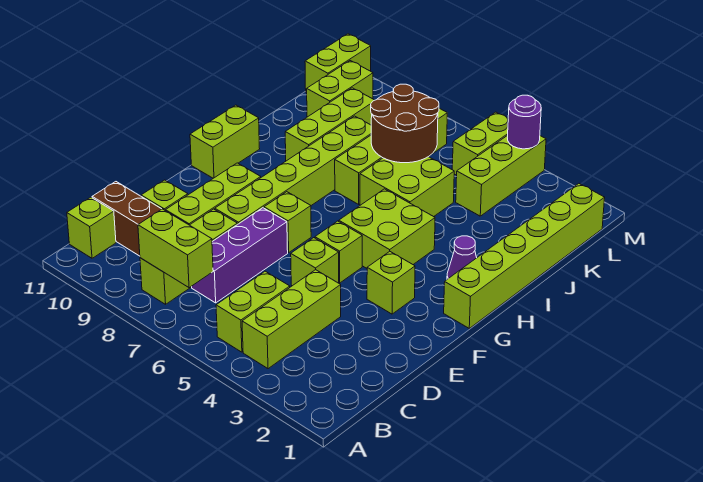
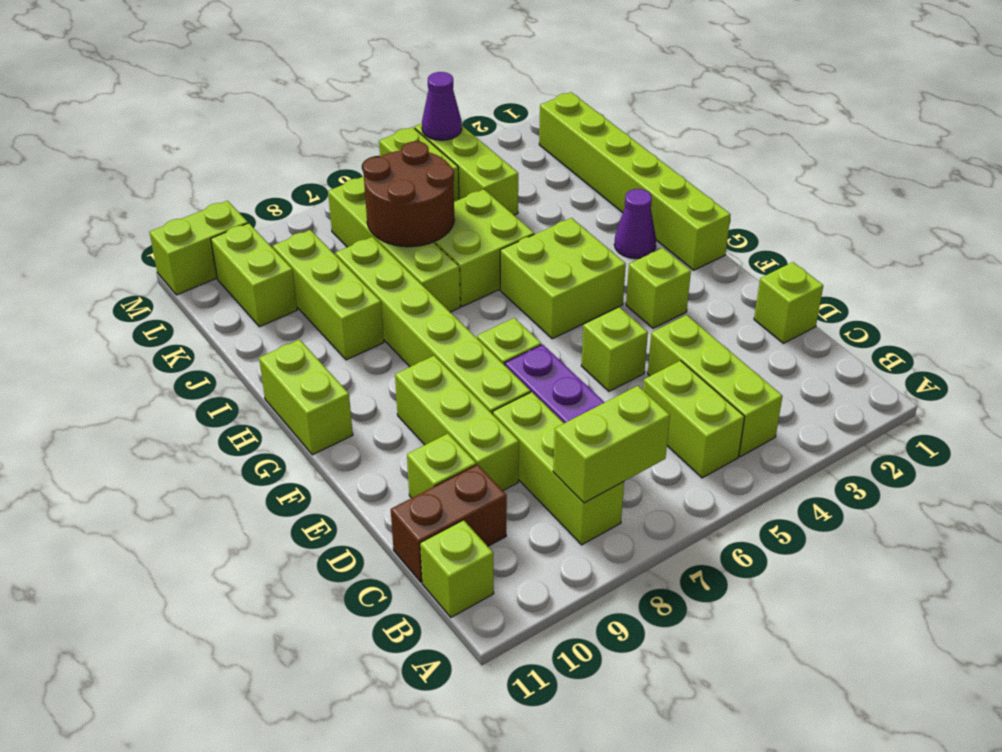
lime brick F5 level 1 -> lime brick D1 level 1
lime brick L11:M11 level 1 -> lime brick M10:M11 level 1
purple round brick M4 level 2 -> purple cone M4 level 2

